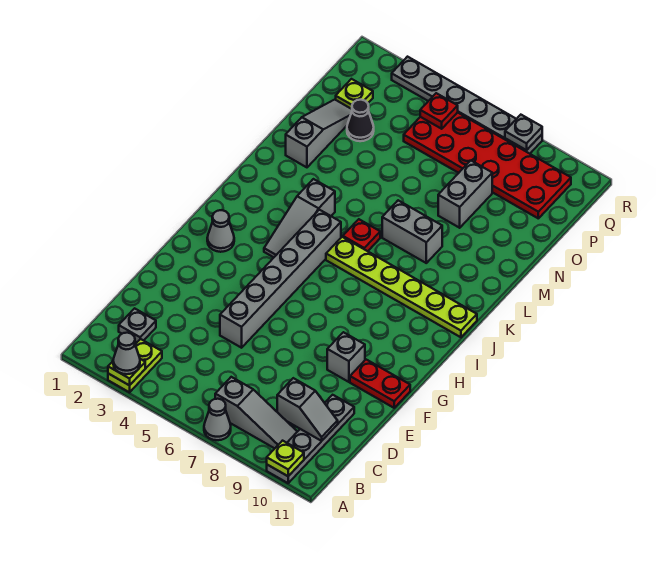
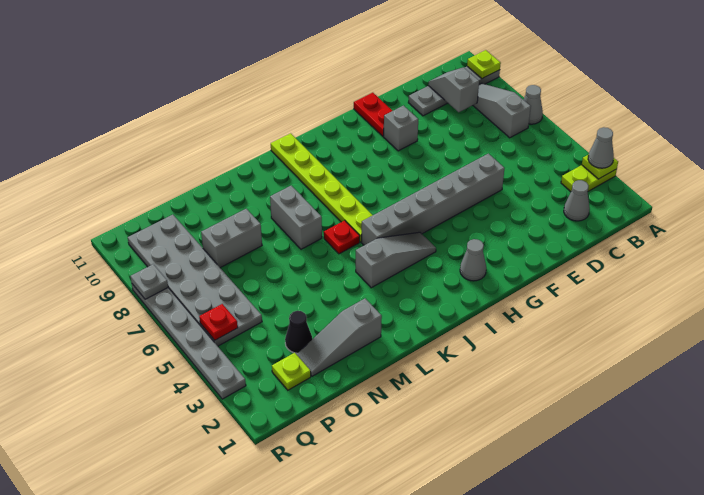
grey plate C2 level 1 -> grey cone C2 level 1
red plate P5:Q10 level 1 -> grey plate P5:Q10 level 1

